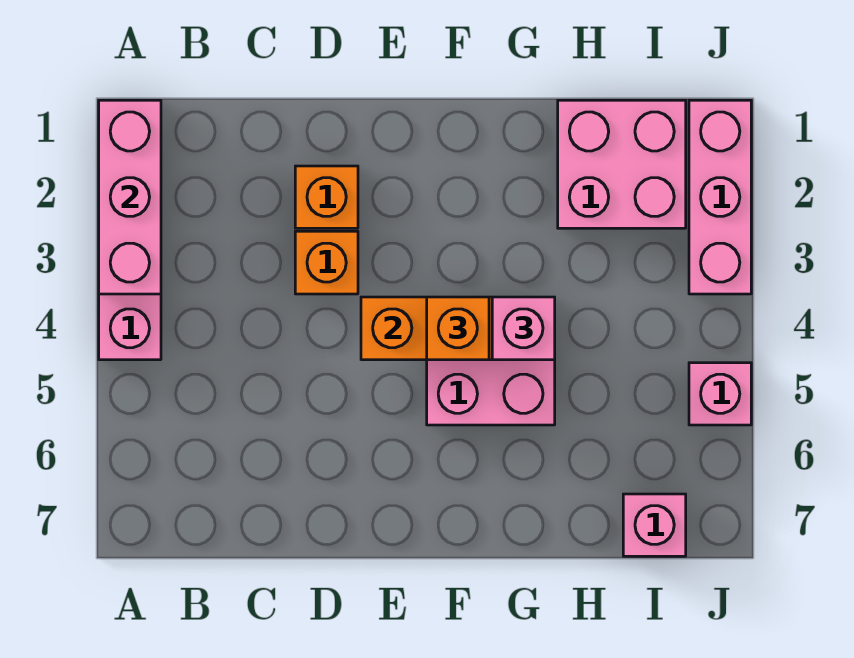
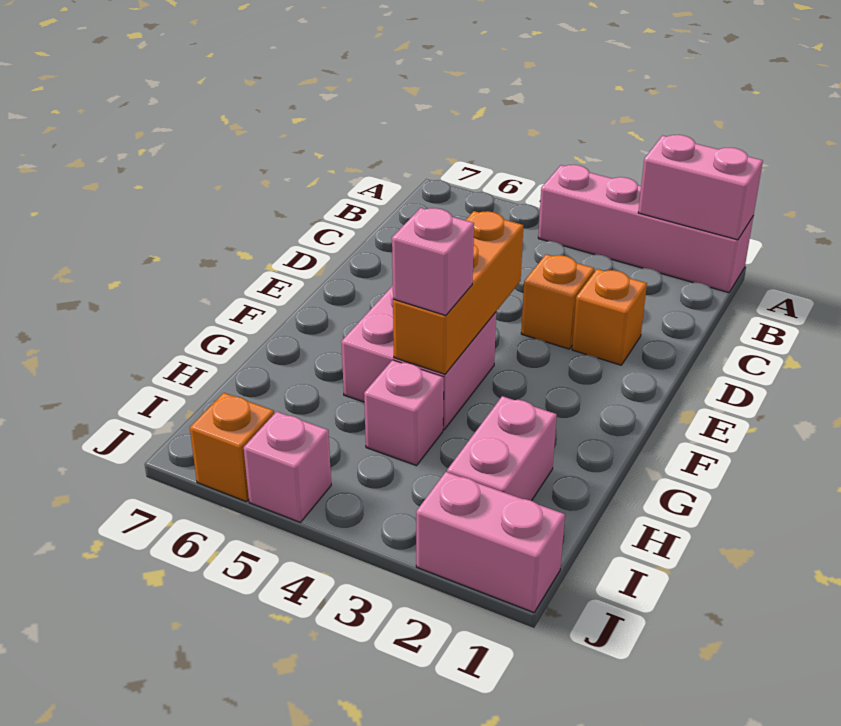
pink brick A1:A3 level 2 -> pink brick A1:A2 level 2
orange brick F4 level 3 -> orange brick J6 level 1
pink brick H1:I2 level 1 -> pink brick H2:I2 level 1
pink brick I7 level 1 -> pink brick H4 level 1
pink brick J1:J3 level 1 -> pink brick J1:J2 level 1

